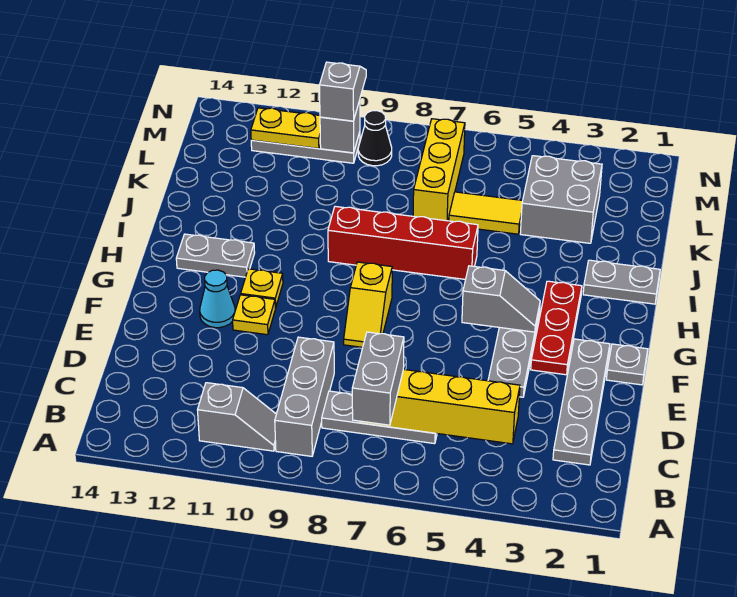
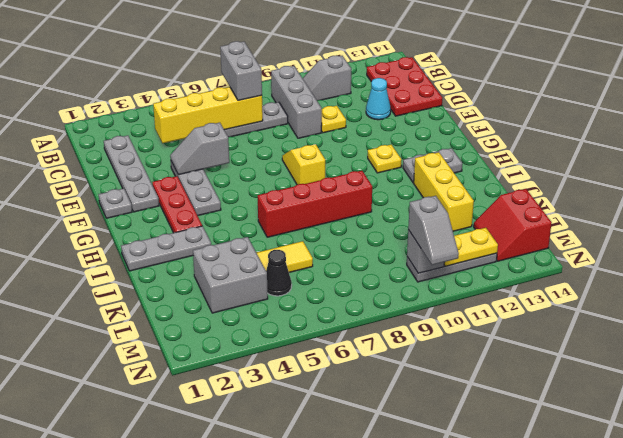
none -> red plate B13:D14 level 1
yellow plate F11 level 1 -> yellow plate D10 level 1
cyan cone F12 level 1 -> cyan cone D12 level 1
grey slope G4:G5 level 2 top 5 -> grey slope E4:E5 level 2 top 5
grey plate I1:I2 level 1 -> grey plate I1:I3 level 1
yellow brick K7:M7 level 1 -> yellow brick I12:K12 level 1
none -> red slope L13:M14 level 1 top 14
black cone M9 level 1 -> black cone L5 level 1

